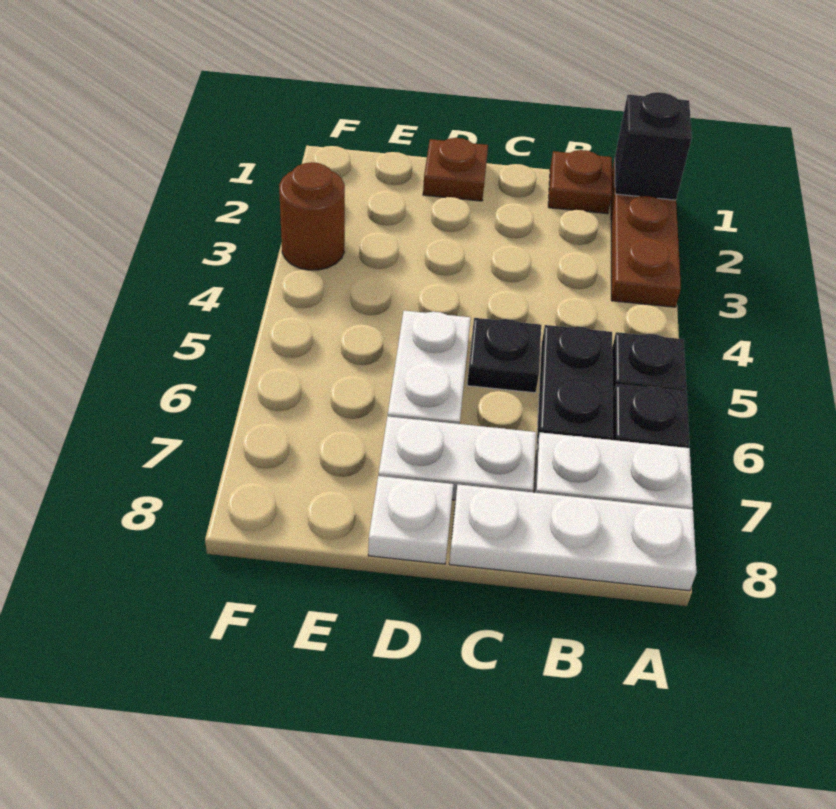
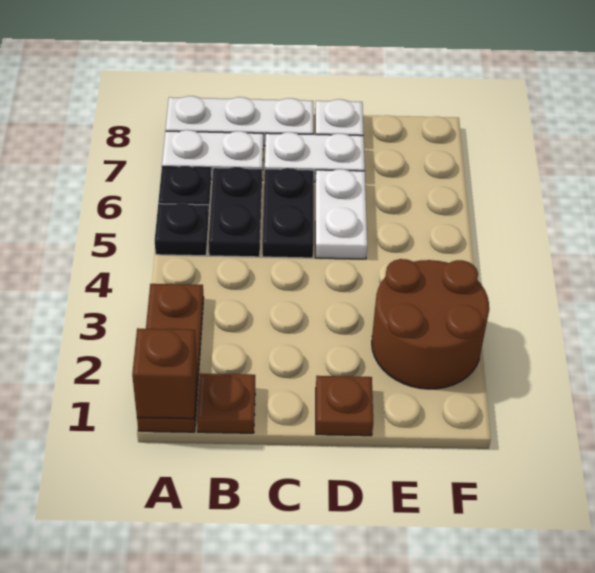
black brick A1 level 2 -> brown brick A1 level 2
black plate C5 level 1 -> black plate C5:C6 level 1
brown round brick F3 level 1 -> brown round brick E2:F3 level 1

